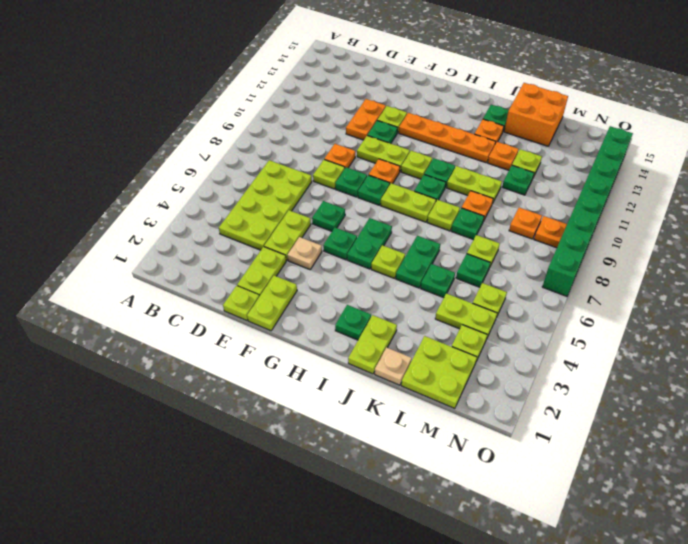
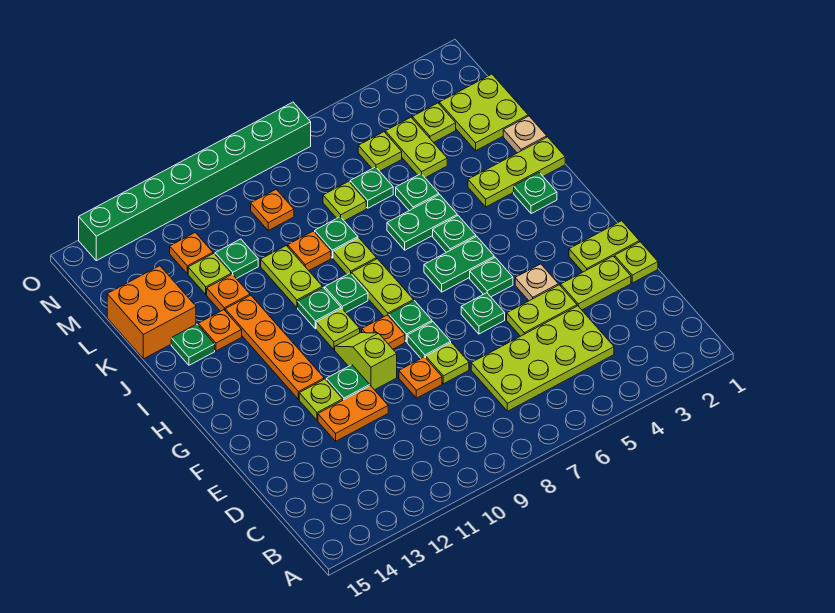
lime plate F10:G10 level 1 -> lime slope F10:G10 level 1 top F
lime plate I5 level 1 -> green plate I5 level 1
lime plate J1:J2 level 1 -> lime plate J1:J3 level 1
orange plate N9 level 1 -> orange plate M12 level 1

